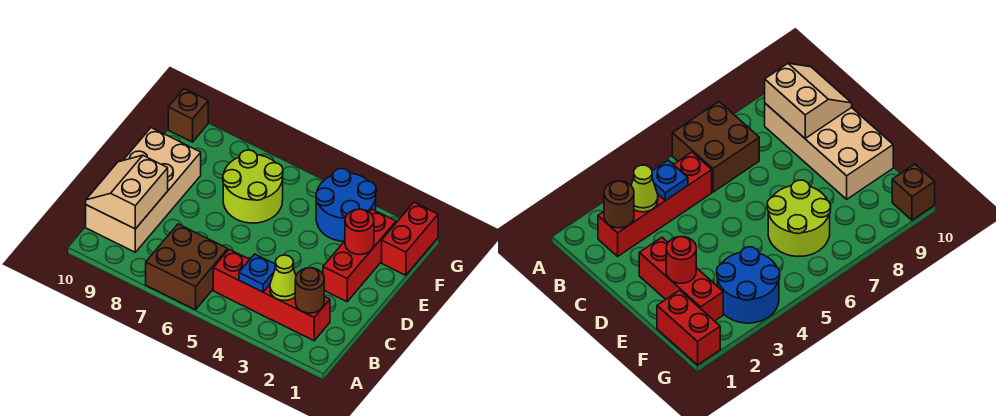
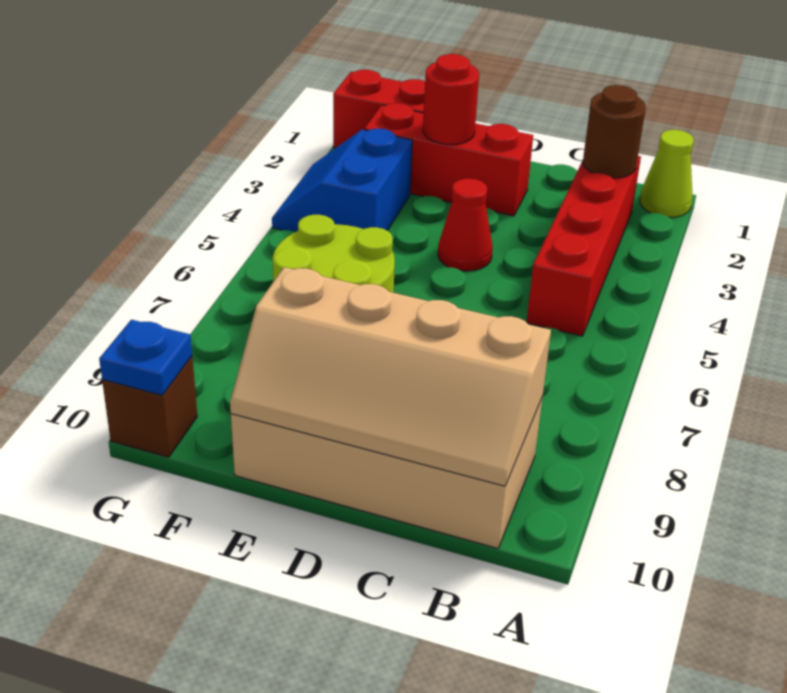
brown brick A6:B7 level 1 -> none
lime cone B3 level 2 -> lime cone A1 level 1
blue plate B4 level 2 -> blue plate G10 level 2
tan slope B9:C10 level 2 top 9 -> tan slope B9:E10 level 2 top 9
none -> red cone D4 level 1
blue round brick F3:G4 level 1 -> blue slope F3:G4 level 1 top F

